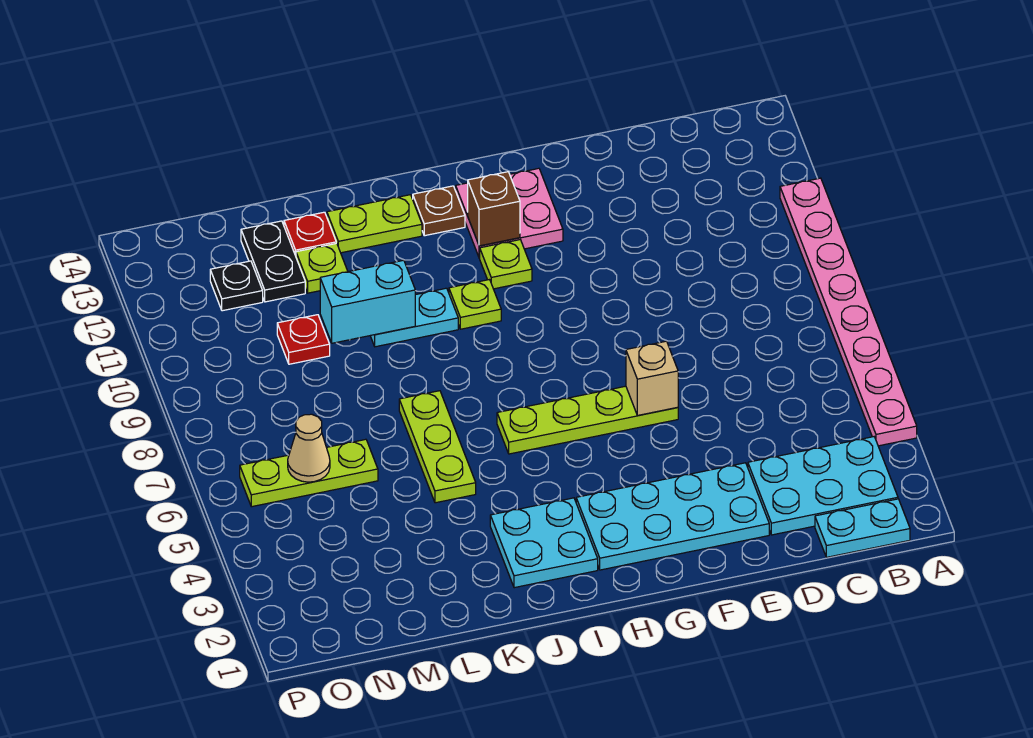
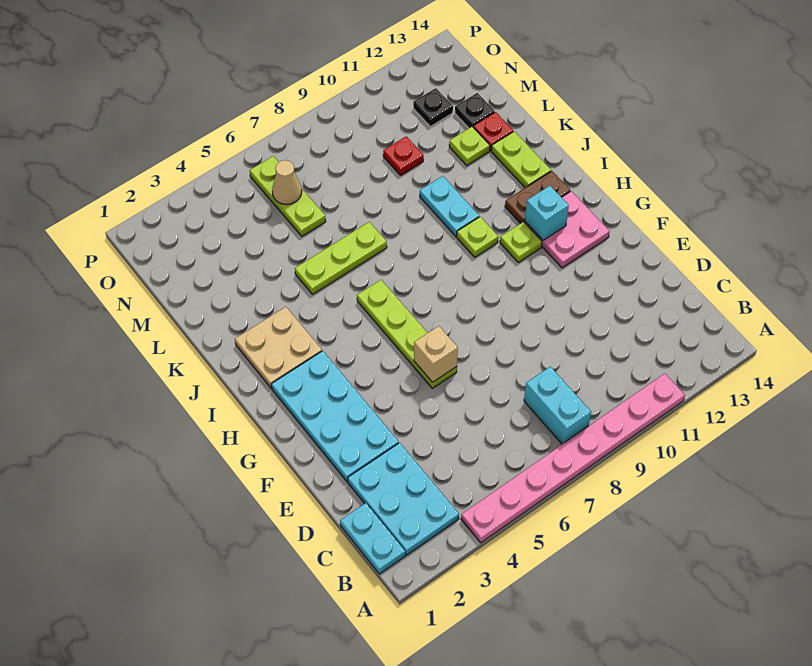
brown brick H12 level 2 -> cyan brick H12 level 2
cyan plate I2:J3 level 1 -> tan plate I2:J3 level 1
brown plate I13 level 1 -> brown plate I12:I13 level 1
cyan brick K10:L10 level 2 -> cyan brick B8:C8 level 1
black plate M12:M13 level 1 -> black plate M13 level 1

